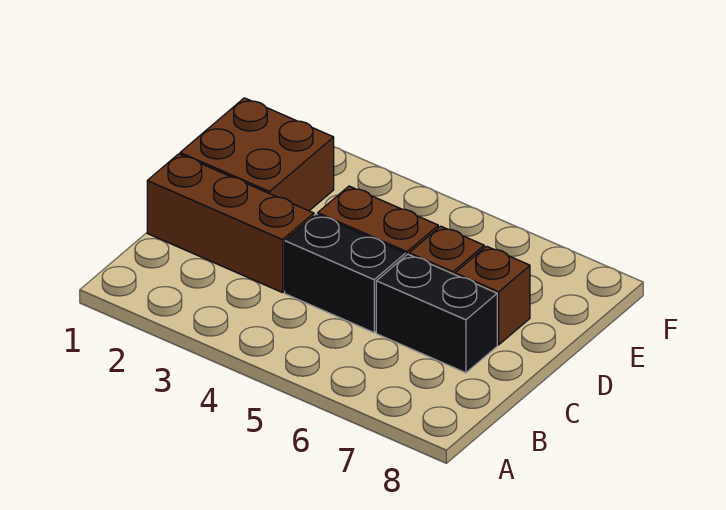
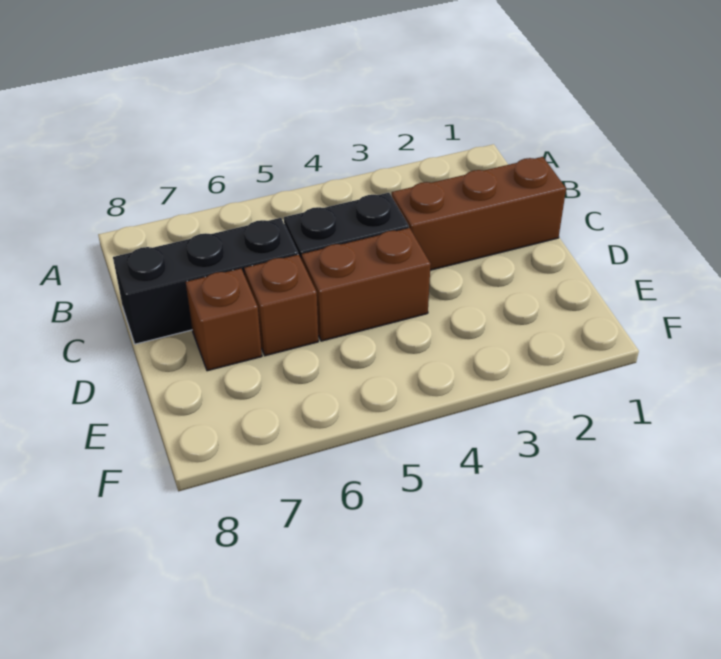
black brick C6:C7 level 1 -> black brick C6:C8 level 1
brown brick D1:E2 level 1 -> none

